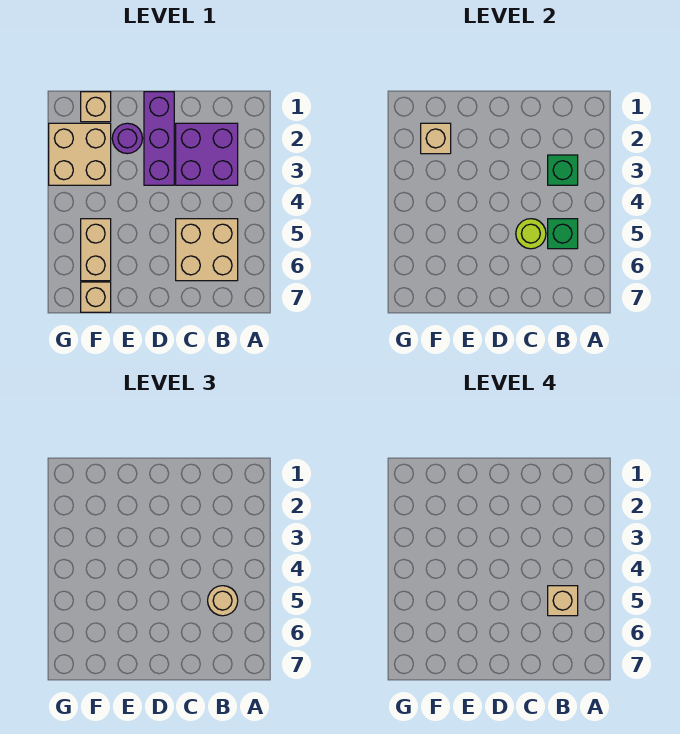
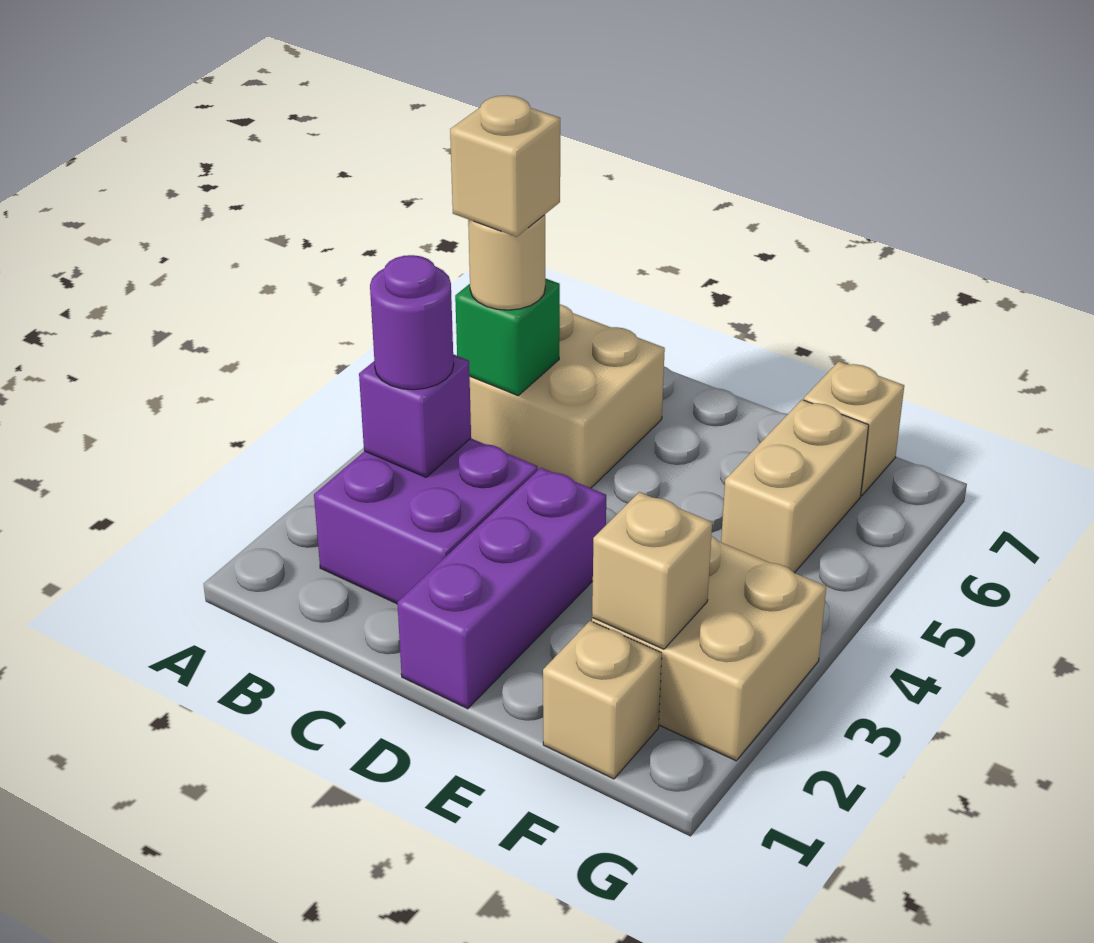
green brick B3 level 2 -> purple brick B3 level 2
lime round brick C5 level 2 -> none
purple round brick E2 level 1 -> purple round brick B3 level 3

